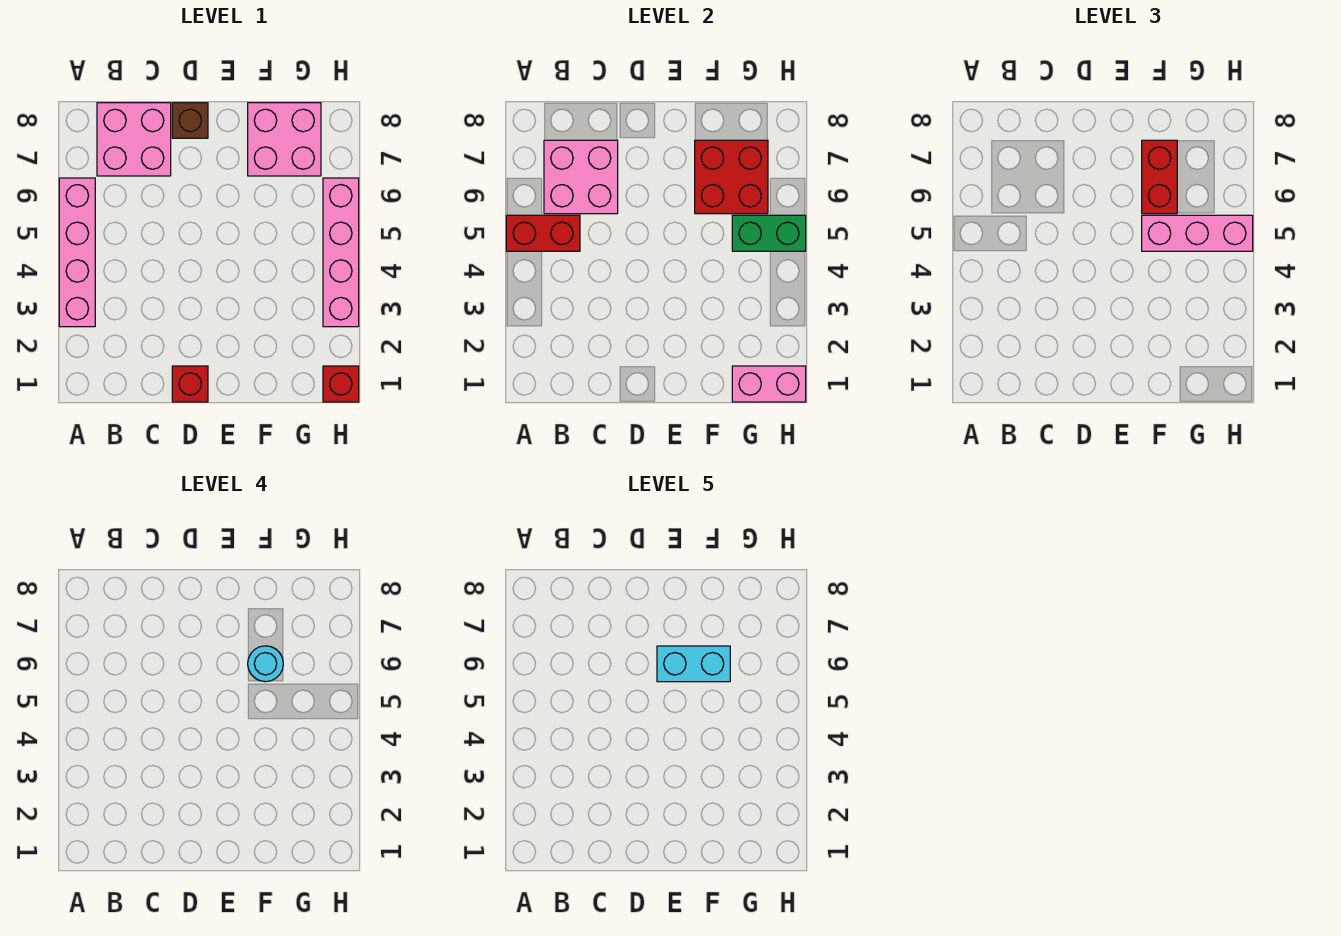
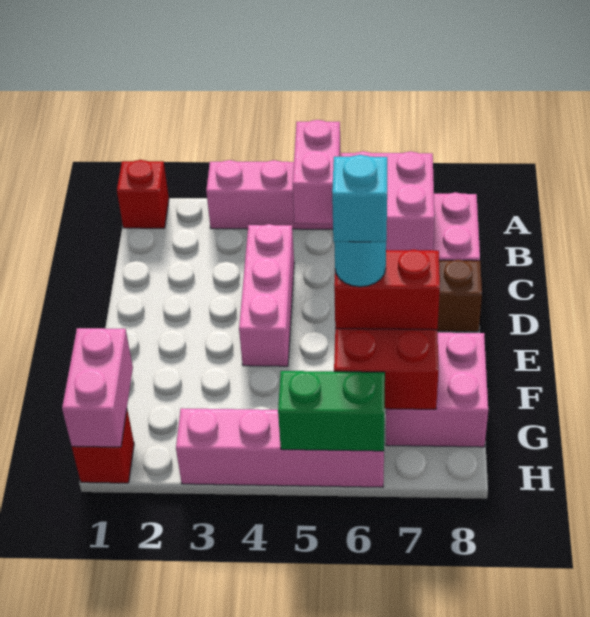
red brick A5:B5 level 2 -> pink brick A5:B5 level 2
red brick D1 level 1 -> red brick A1 level 1
cyan brick E6:F6 level 5 -> cyan brick F6 level 5
pink brick F5:H5 level 3 -> pink brick C4:E4 level 1
green brick G5:H5 level 2 -> green brick H5:H6 level 2

